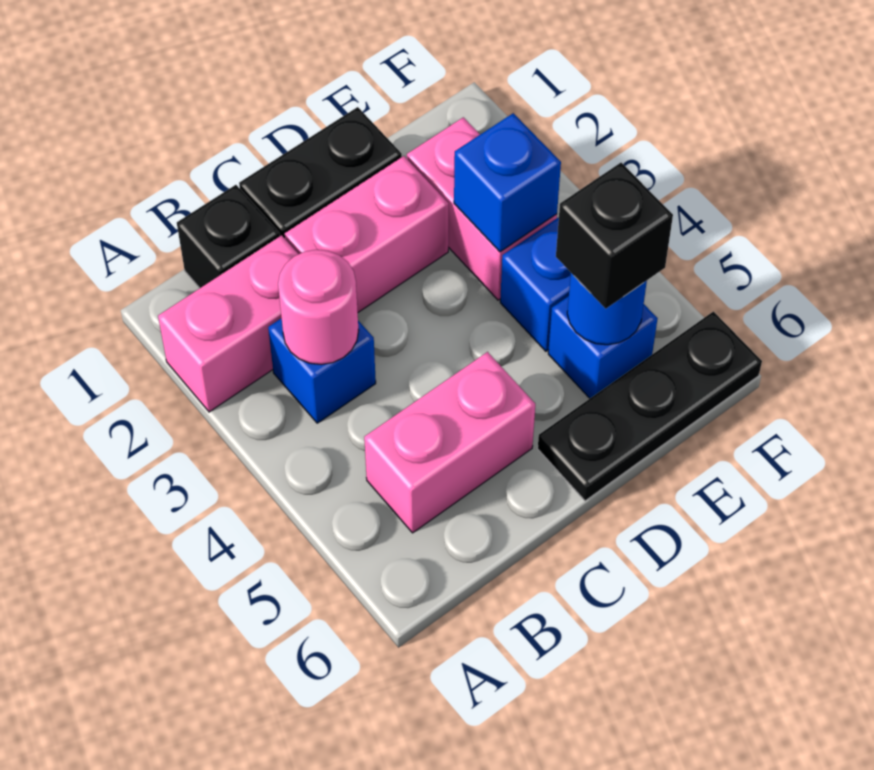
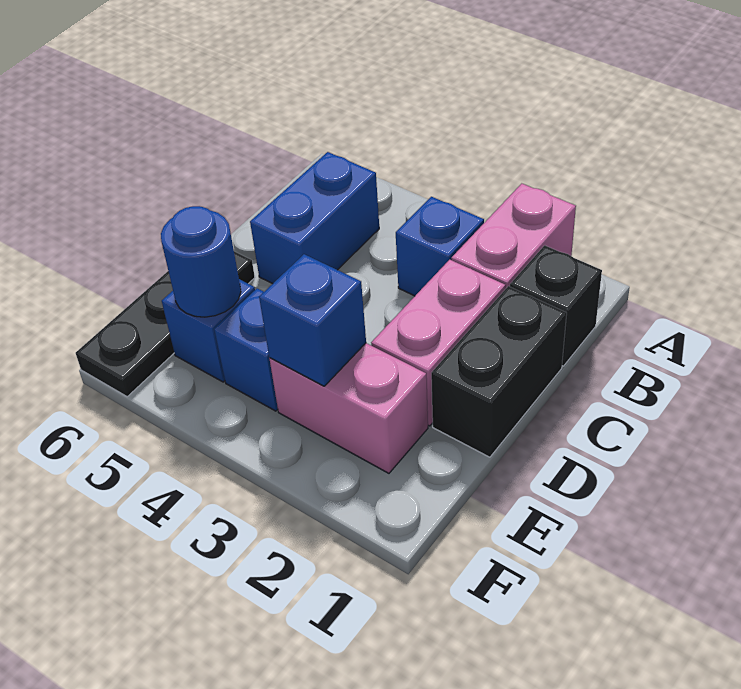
pink round brick B3 level 2 -> none
pink brick B5:C5 level 1 -> blue brick B5:C5 level 1
black brick E5 level 3 -> none

